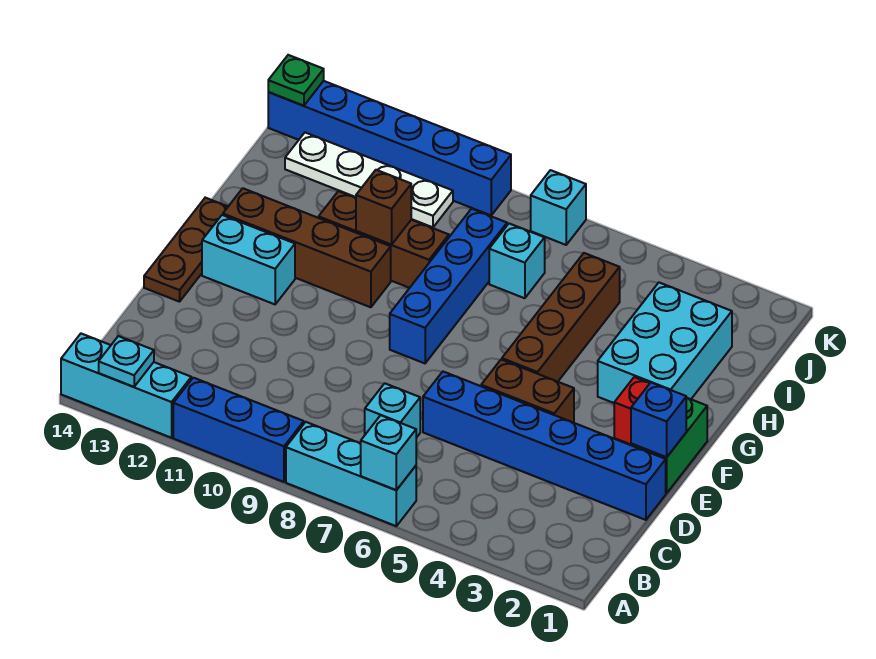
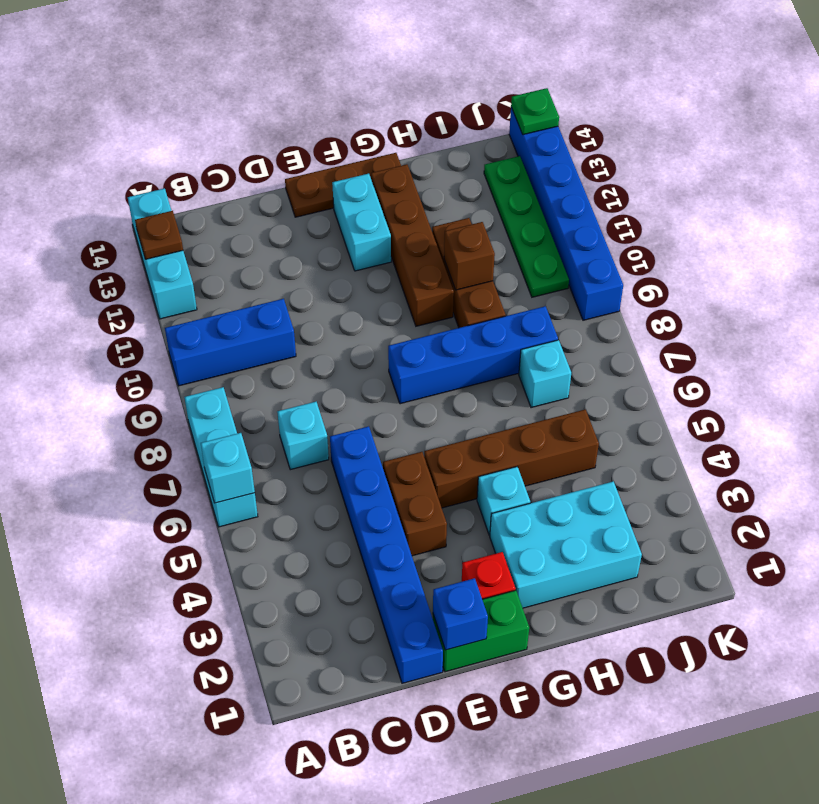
blue brick A9:A11 level 1 -> blue brick A10:C10 level 1
cyan plate A13 level 2 -> brown plate A13 level 2
white plate J10:J13 level 1 -> green plate J10:J13 level 1
cyan brick K7 level 1 -> cyan brick G4 level 1

